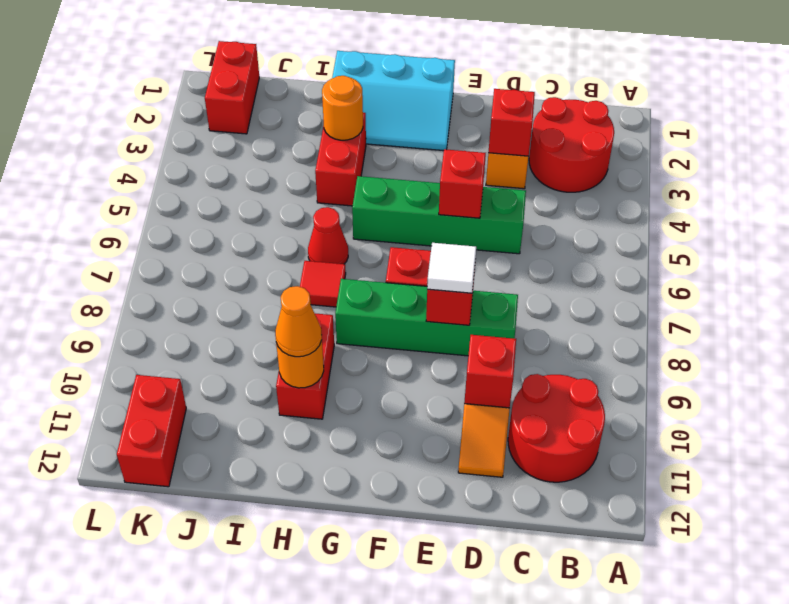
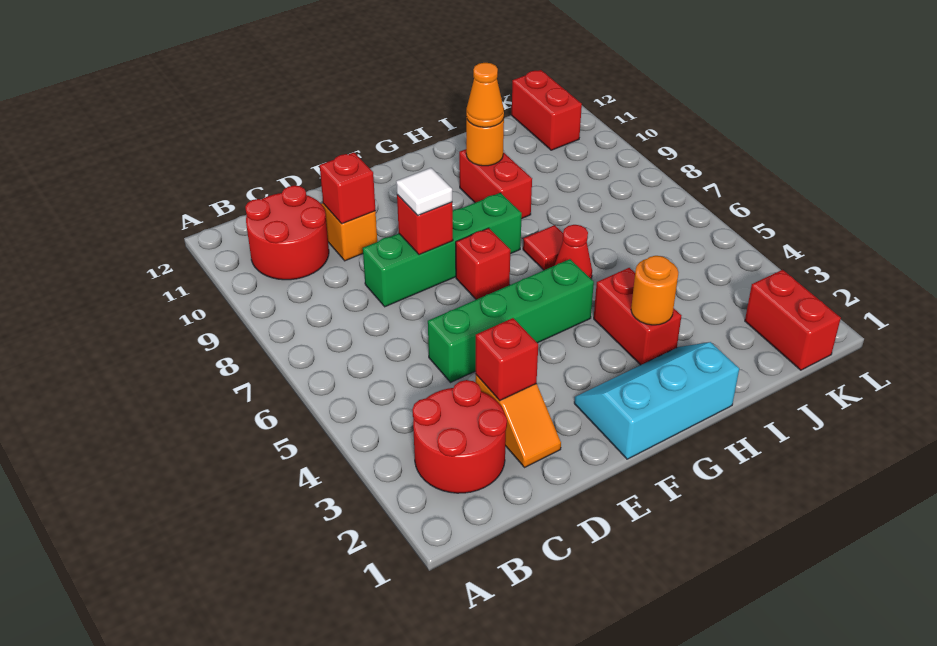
red brick E5 level 2 -> none

